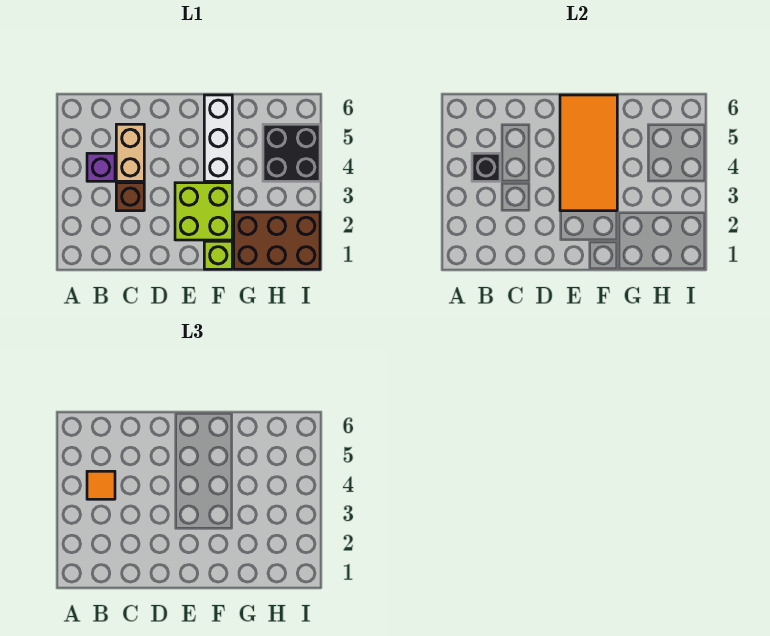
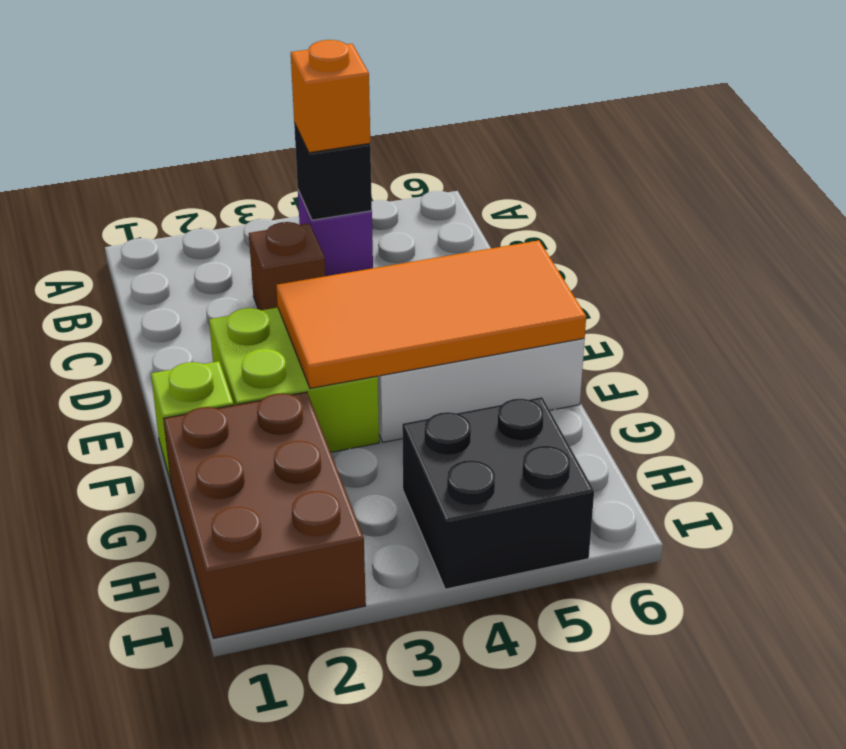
orange tile B4 level 3 -> orange brick B4 level 3
tan brick C4:C5 level 1 -> none

